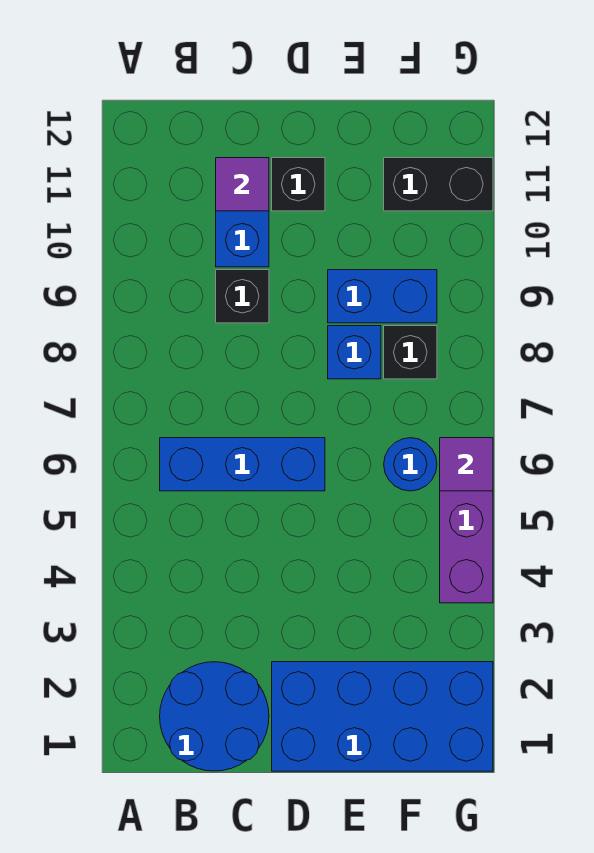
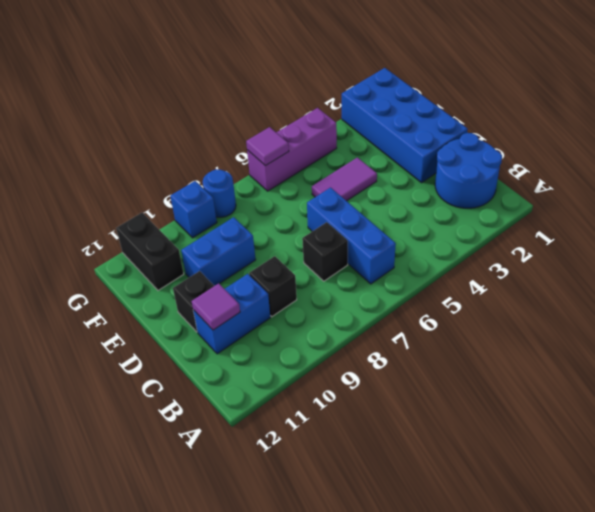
none -> purple tile E4:E5 level 1
blue brick E8 level 1 -> blue brick G9 level 1
blue brick E9:F9 level 1 -> blue brick E9:E10 level 1
blue round brick F6 level 1 -> blue round brick G8 level 1
black brick F8 level 1 -> black brick C7 level 1

